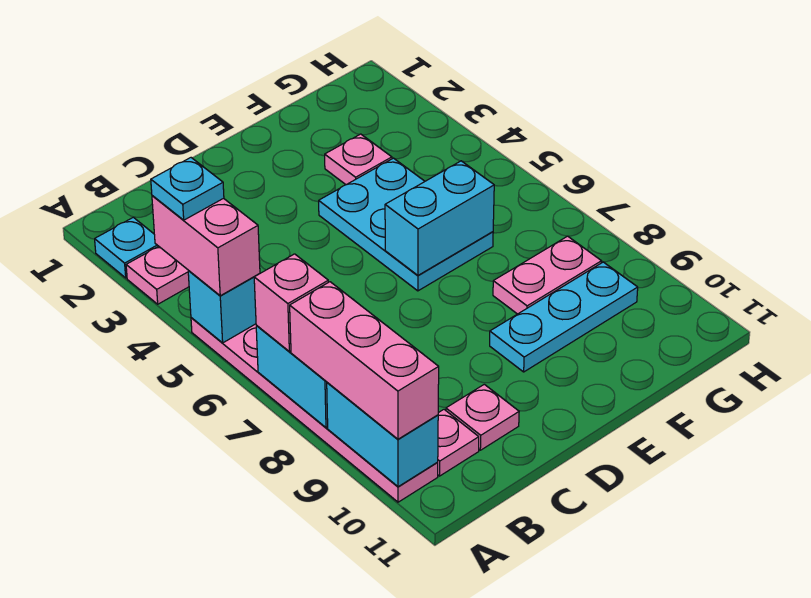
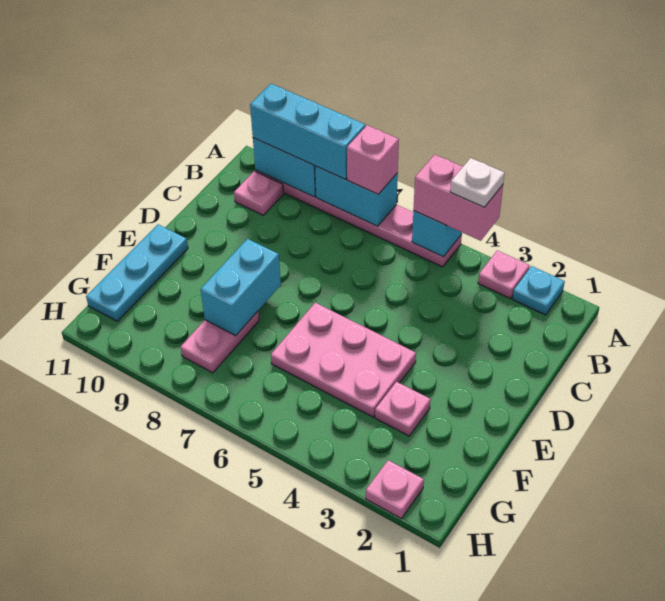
cyan plate A4 level 4 -> white plate A4 level 4
pink brick A8:A10 level 3 -> cyan brick A8:A10 level 3
pink plate C10 level 1 -> pink plate H2 level 1
cyan plate E4:F6 level 1 -> pink plate E4:F6 level 1
cyan brick E6:F6 level 2 -> cyan brick E8:F8 level 2
cyan plate E9:G9 level 1 -> cyan plate E11:G11 level 1

